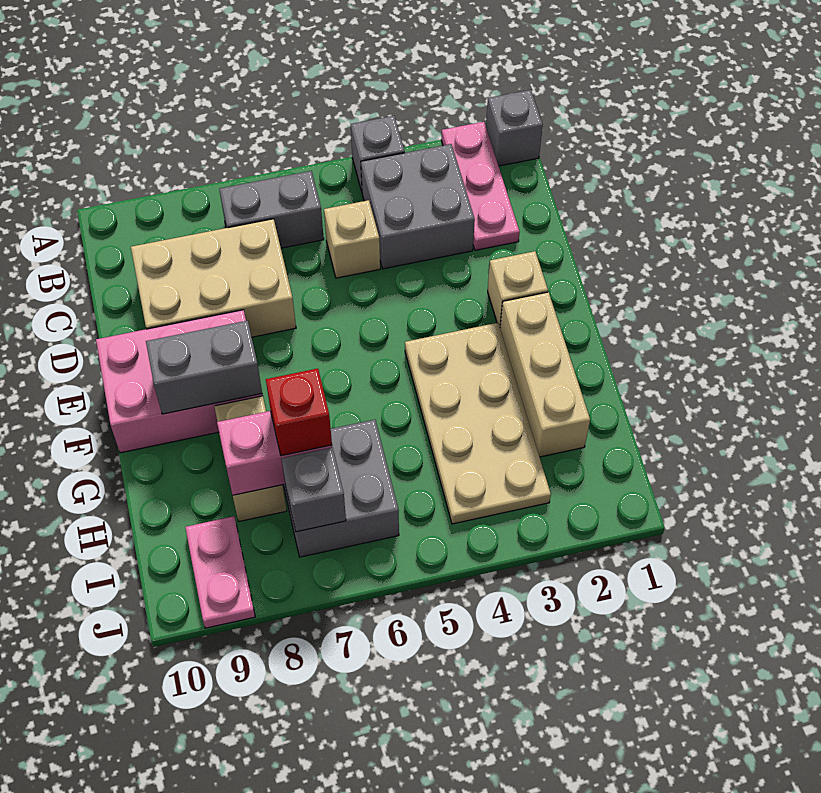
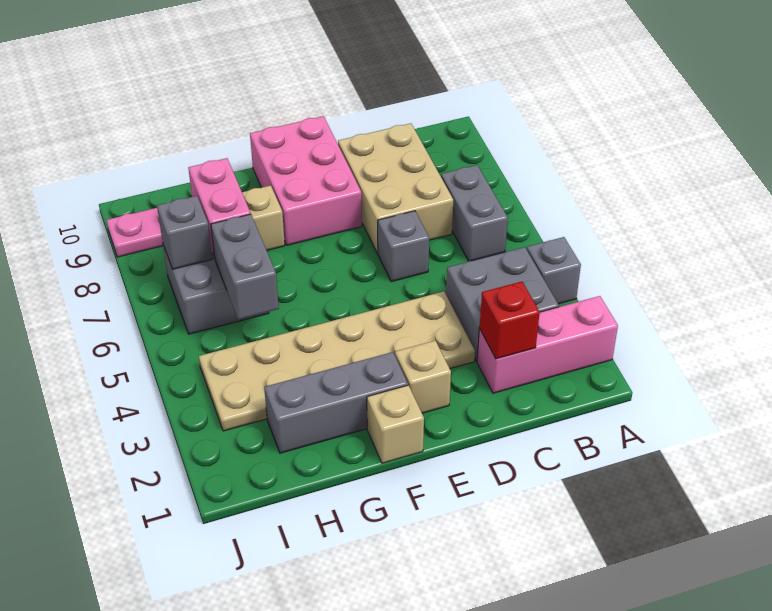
grey brick A1 level 1 -> grey brick D6 level 1
pink plate A2:C2 level 1 -> pink brick A2:C2 level 1
tan brick C5 level 1 -> tan brick F1 level 1
tan brick F2:H2 level 1 -> grey brick F2:H2 level 1
tan plate F3:I4 level 1 -> tan plate D3:I4 level 1
grey brick F8:F9 level 2 -> grey brick H5:H6 level 2
red brick H7 level 3 -> red brick C2 level 2

